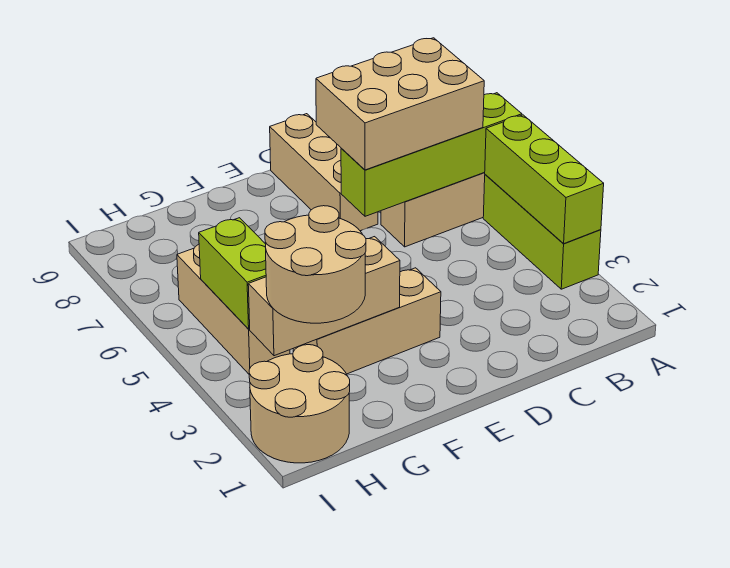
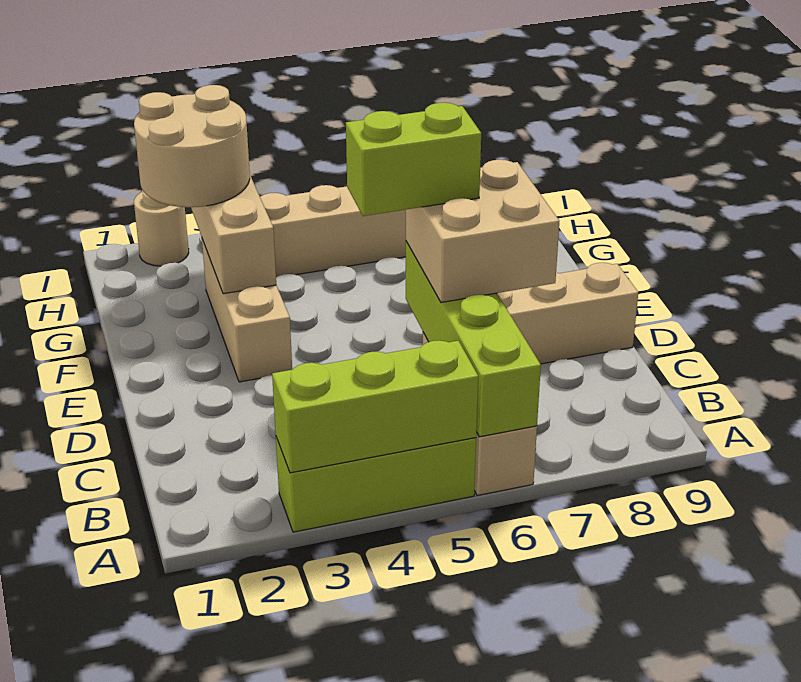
tan brick B6:D7 level 3 -> tan brick C6:D7 level 3
tan round brick H1:I2 level 1 -> tan round brick I2 level 1
lime brick H4:H5 level 2 -> lime brick D5:D6 level 4

